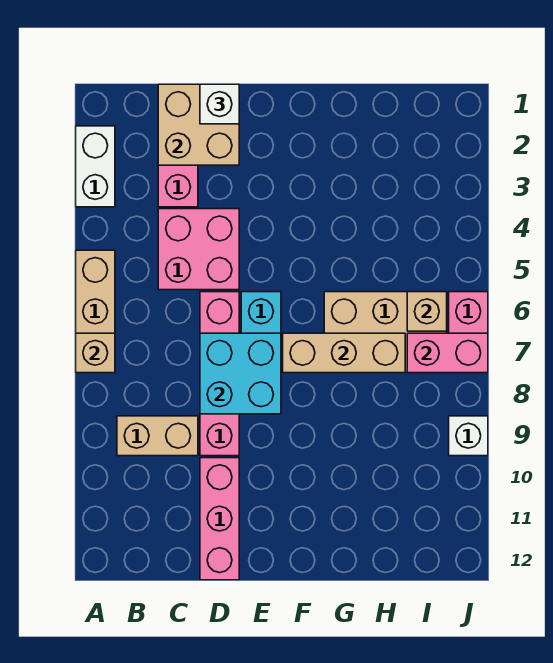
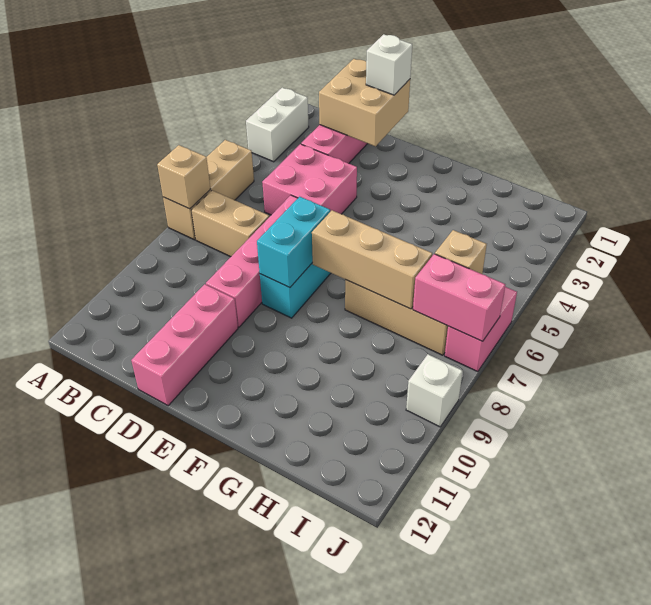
tan brick B9:C9 level 1 -> tan brick B7:C7 level 1
cyan brick D7:E8 level 2 -> cyan brick E7:E8 level 2

